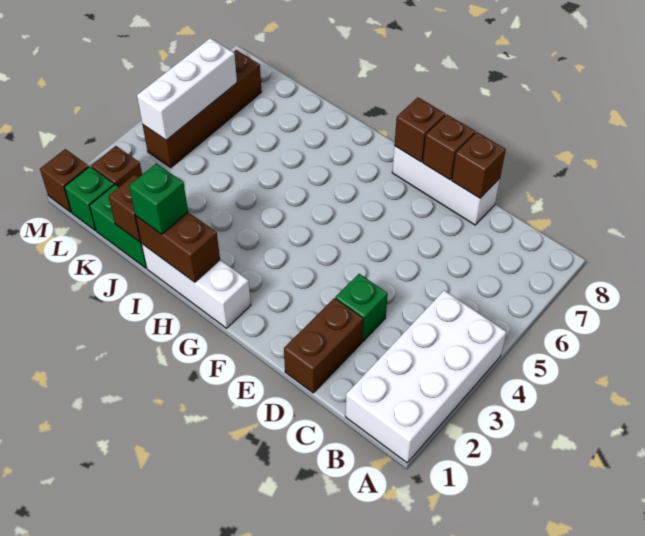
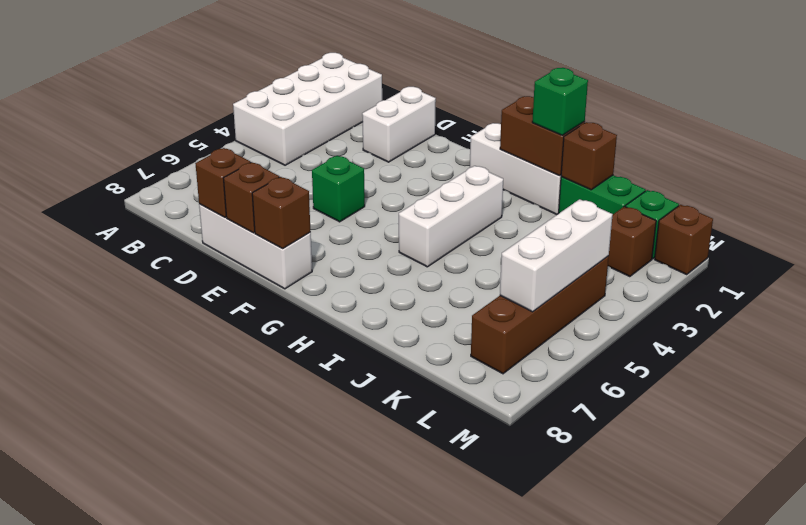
brown brick D1:D2 level 1 -> white brick D1:D2 level 1
green brick D3 level 1 -> green brick E5 level 1
none -> white brick H3:H5 level 1

